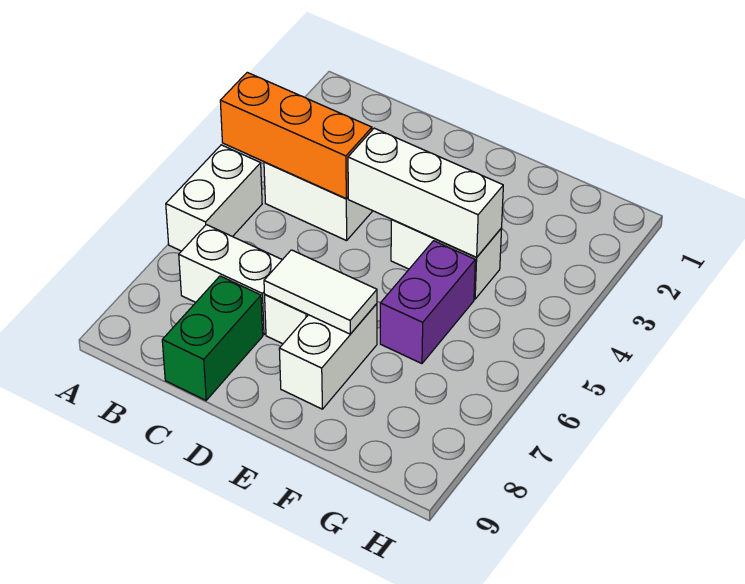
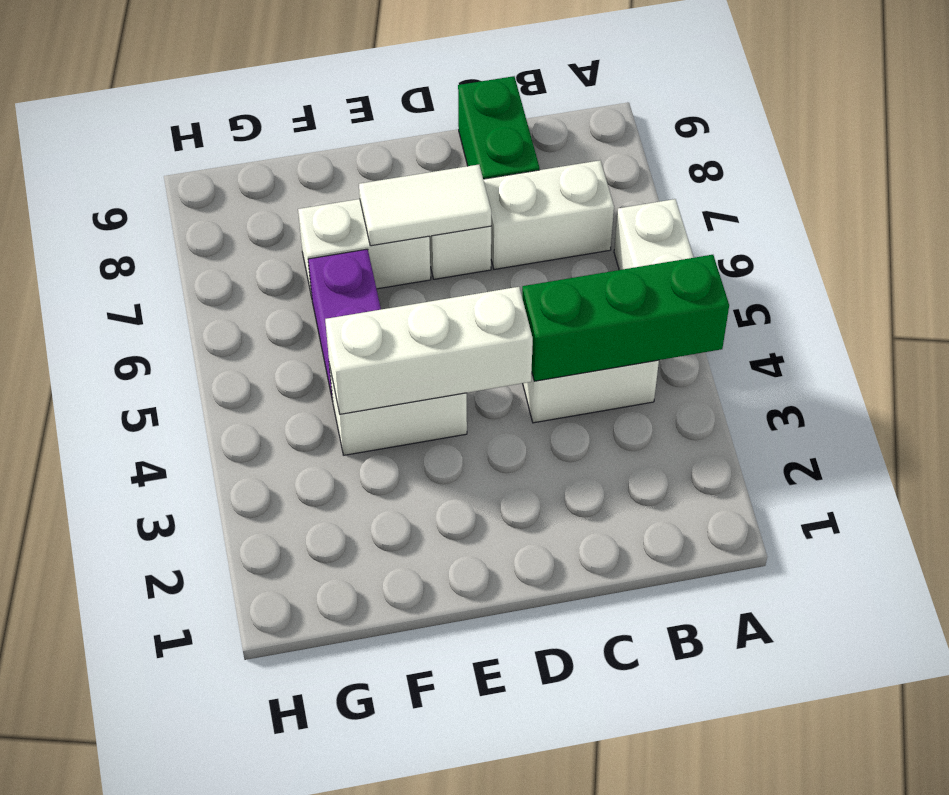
orange brick A4:C4 level 2 -> green brick A4:C4 level 2
white brick E7:E8 level 1 -> white brick E7:F7 level 1

